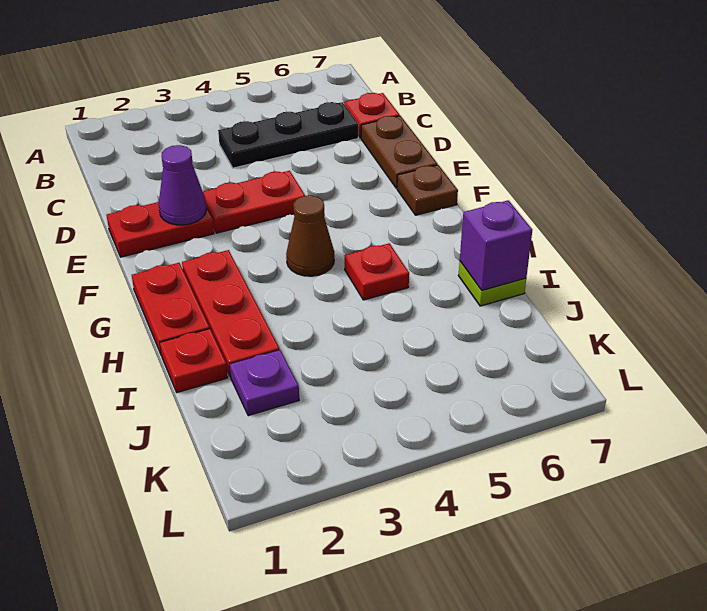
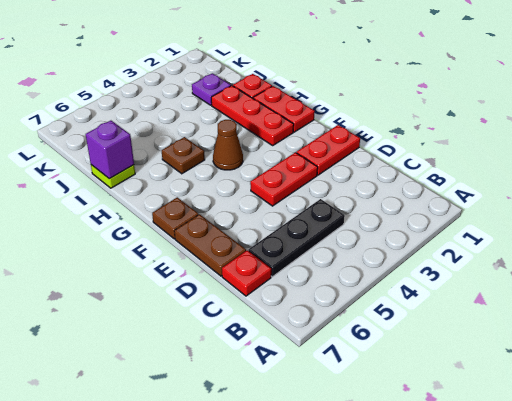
purple cone E2 level 2 -> none
red plate H5 level 1 -> brown plate H5 level 1

